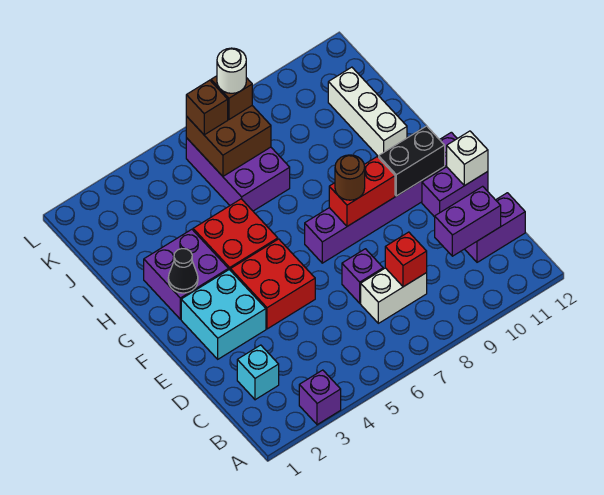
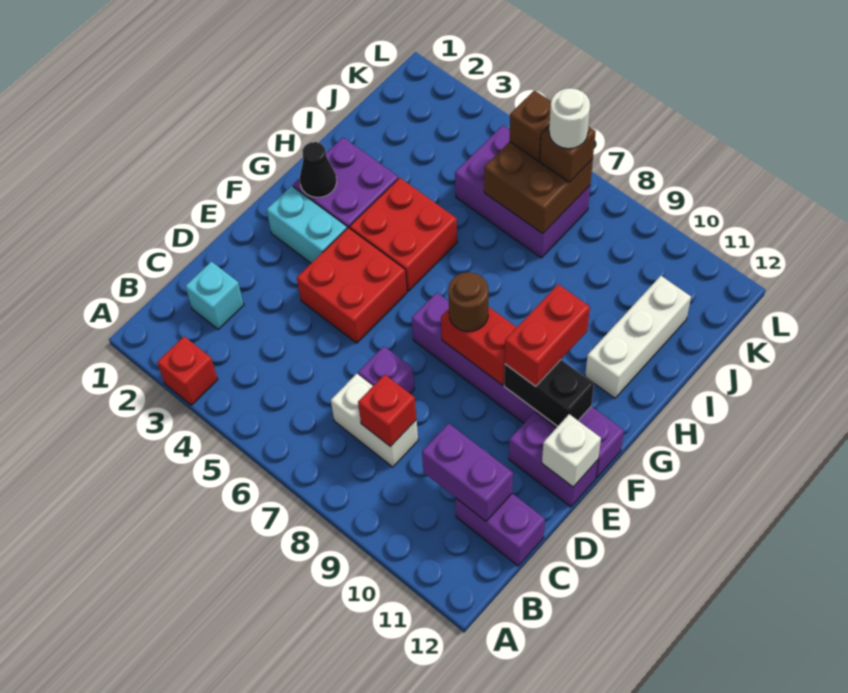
purple brick A3 level 1 -> red brick A3 level 1
cyan brick E2:F3 level 1 -> cyan brick F2:F3 level 1
none -> red brick F10:G10 level 3
purple brick I6:K7 level 1 -> purple brick J5:K7 level 1

